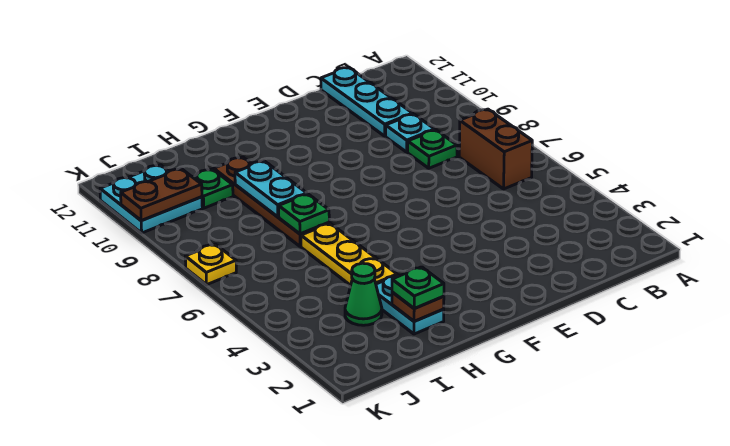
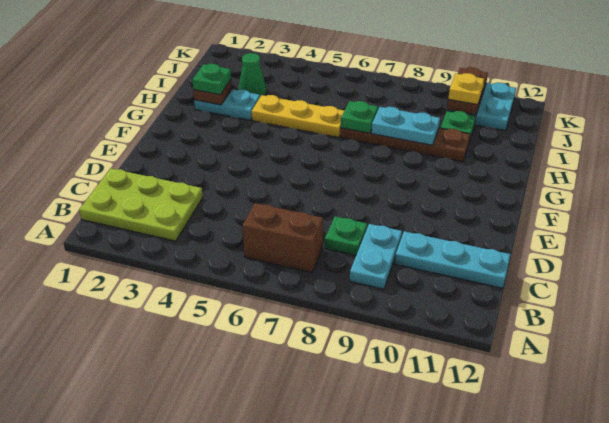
none -> lime plate B1:C3 level 1
cyan plate C9 level 1 -> cyan plate B9:C9 level 1
yellow plate K7 level 1 -> yellow plate J10 level 3

